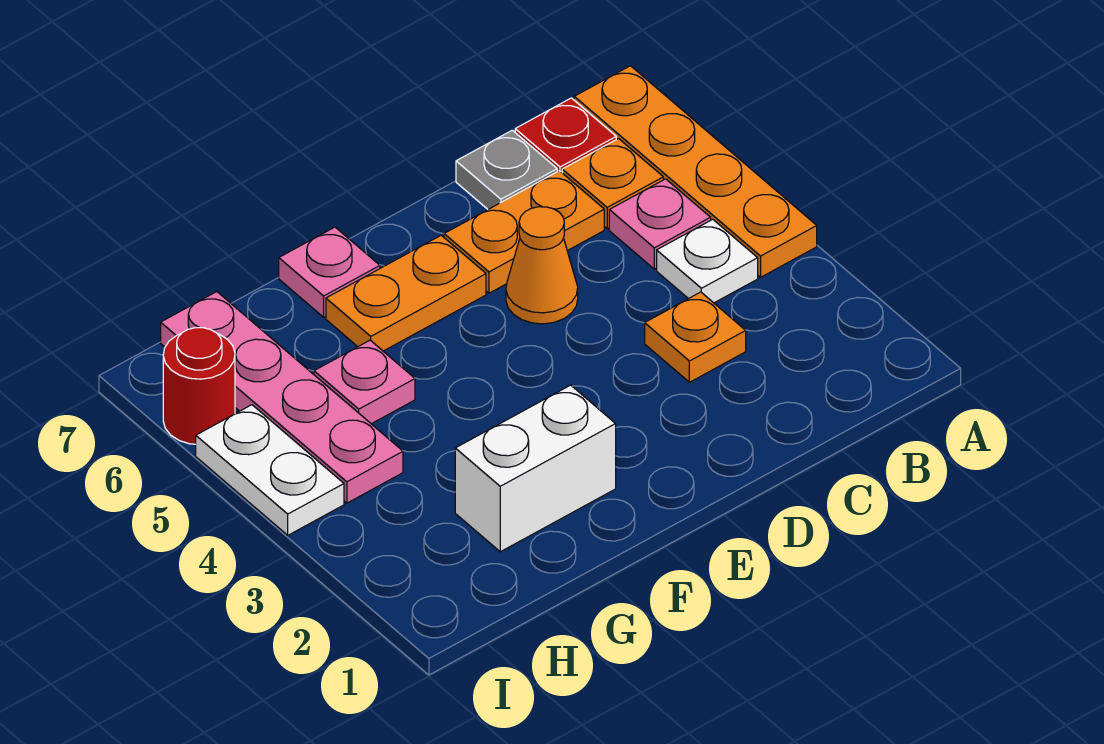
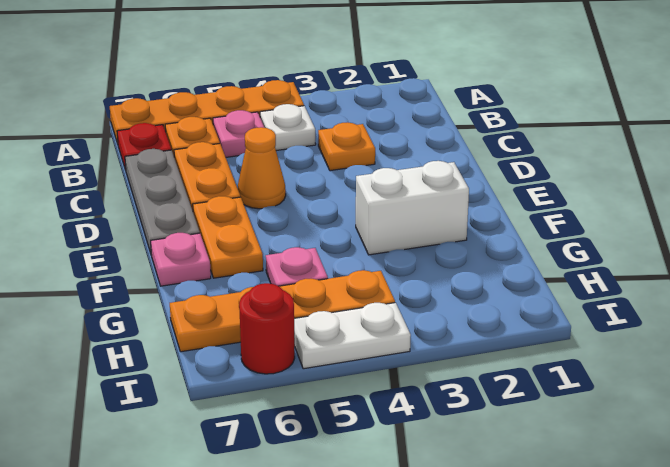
grey plate C7 level 1 -> grey plate C7:E7 level 1
white brick F2:G2 level 1 -> white brick F2:F3 level 1
pink plate H4:H7 level 1 -> orange plate H4:H7 level 1

